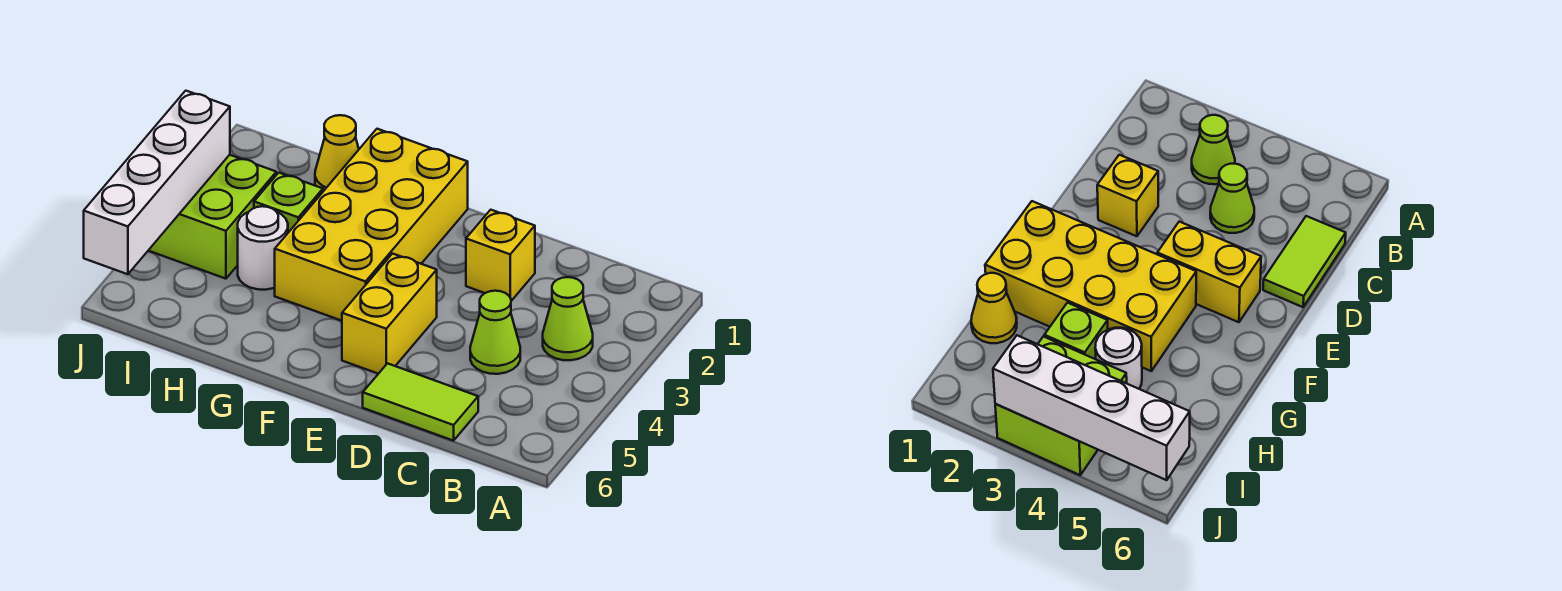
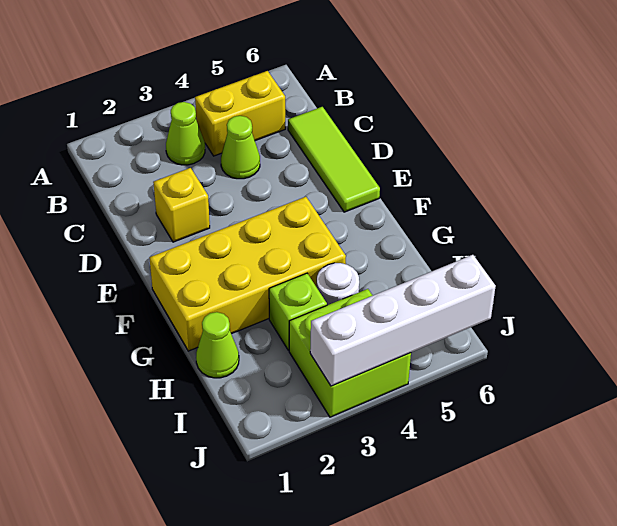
lime tile C6:D6 level 1 -> lime tile C6:E6 level 1
yellow brick E4:E5 level 1 -> yellow brick B4:B5 level 1
yellow cone H1 level 1 -> lime cone H1 level 1

